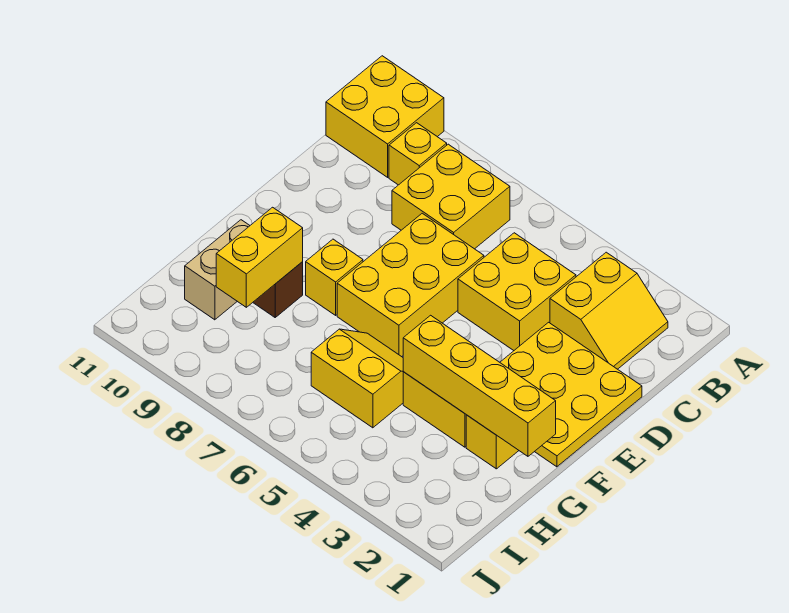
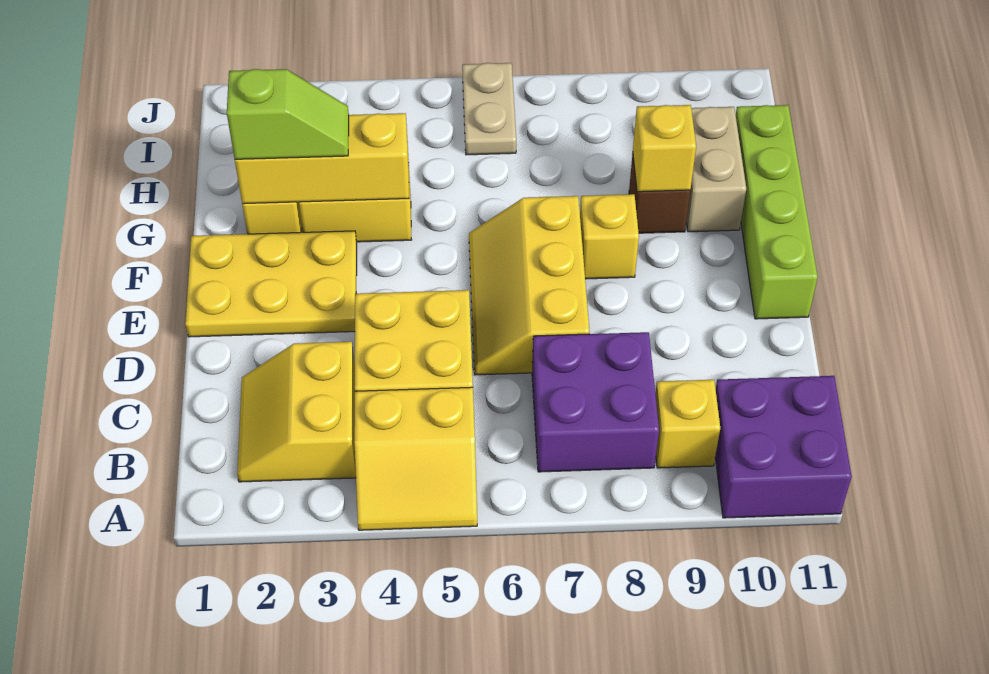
yellow brick A10:B11 level 1 -> purple brick A10:B11 level 1
yellow brick B7:C8 level 1 -> purple brick B7:C8 level 1
yellow plate D1:F3 level 1 -> yellow plate E1:F3 level 1
yellow brick D6:F7 level 1 -> yellow slope D6:F7 level 1 top 7
none -> lime brick E11:H11 level 1
yellow brick G1:G4 level 2 -> yellow brick G2:G4 level 2
none -> lime slope G2:G3 level 3 top 2
yellow slope G5:H6 level 1 top H -> yellow slope A4:B5 level 1 top B
yellow brick G9:H9 level 2 -> yellow brick G9 level 2
none -> tan plate I6:J6 level 1

